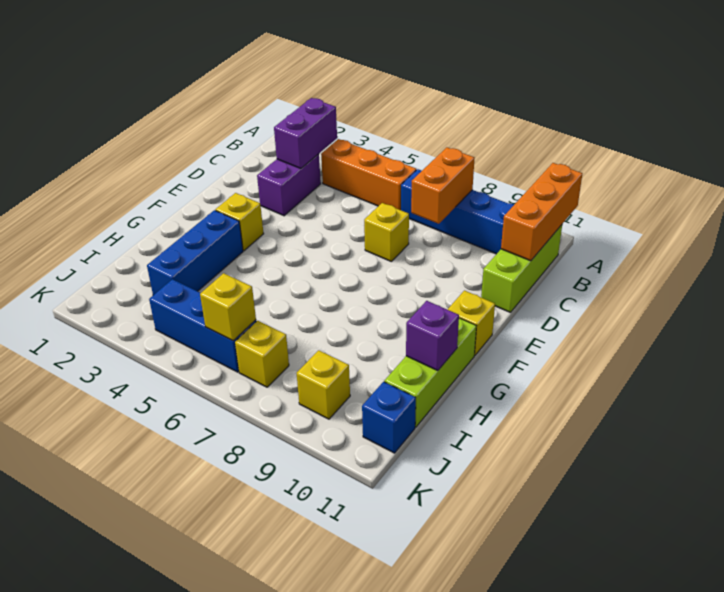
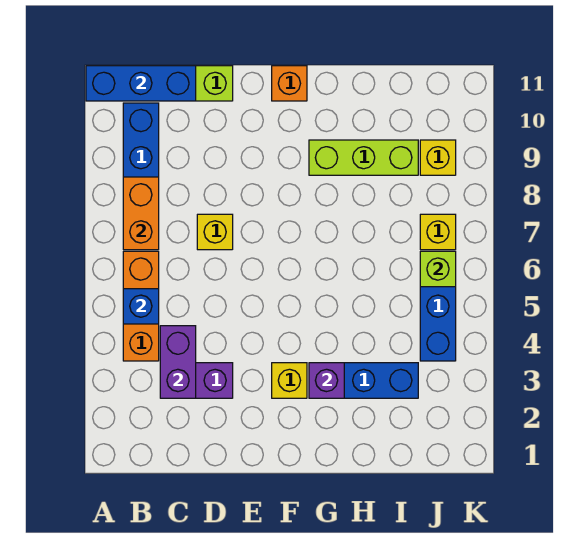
orange brick A11:C11 level 2 -> blue brick A11:C11 level 2
purple brick B3:C3 level 2 -> purple brick C3:C4 level 2
orange brick B8:C8 level 2 -> orange brick B7:B8 level 2
yellow brick F11 level 1 -> orange brick F11 level 1
lime brick G11:I11 level 1 -> lime brick G9:I9 level 1
purple brick H11 level 2 -> purple brick G3 level 2
yellow brick J6 level 2 -> lime brick J6 level 2
blue brick J11 level 1 -> blue brick B5 level 2

